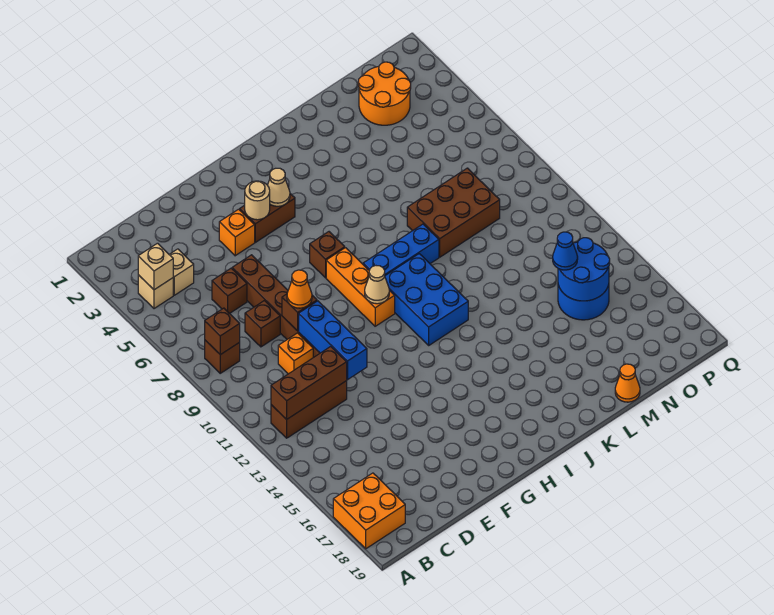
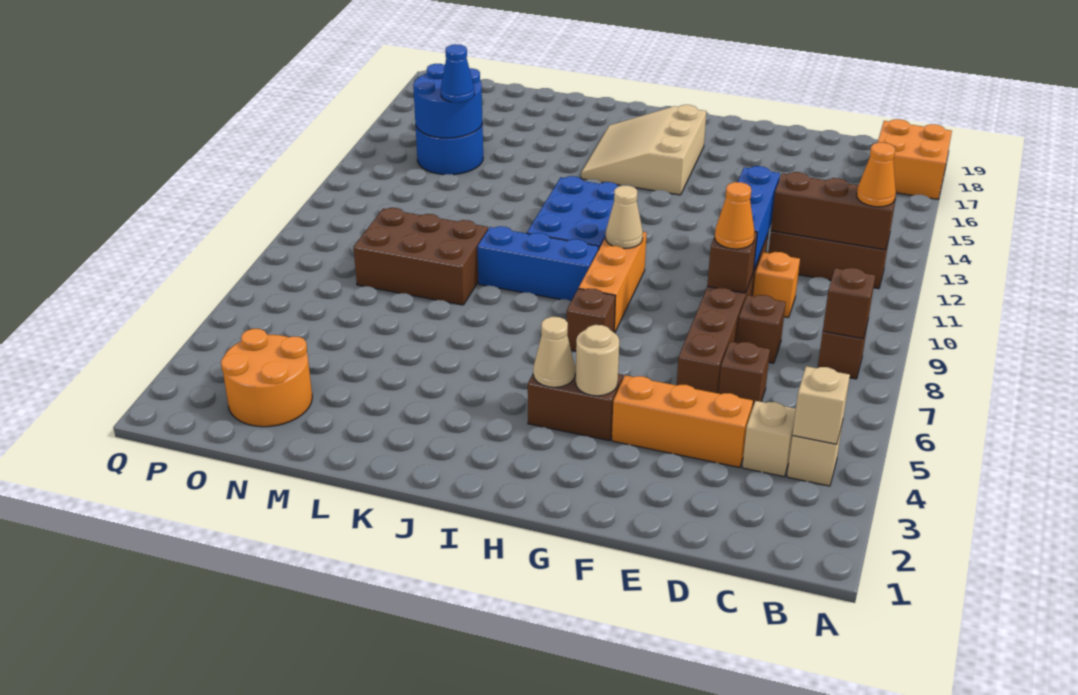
orange brick F4 level 1 -> orange brick D4:F4 level 1
none -> tan slope H15:J17 level 1 top H
orange cone M19 level 1 -> orange cone B12 level 3

